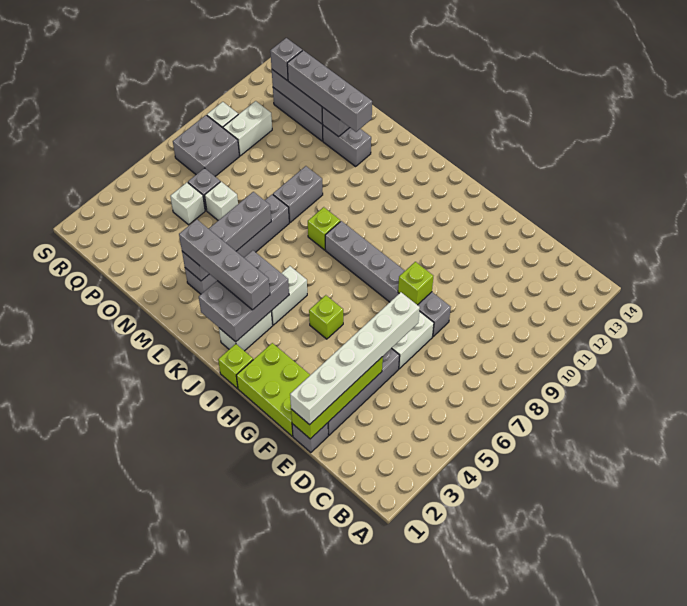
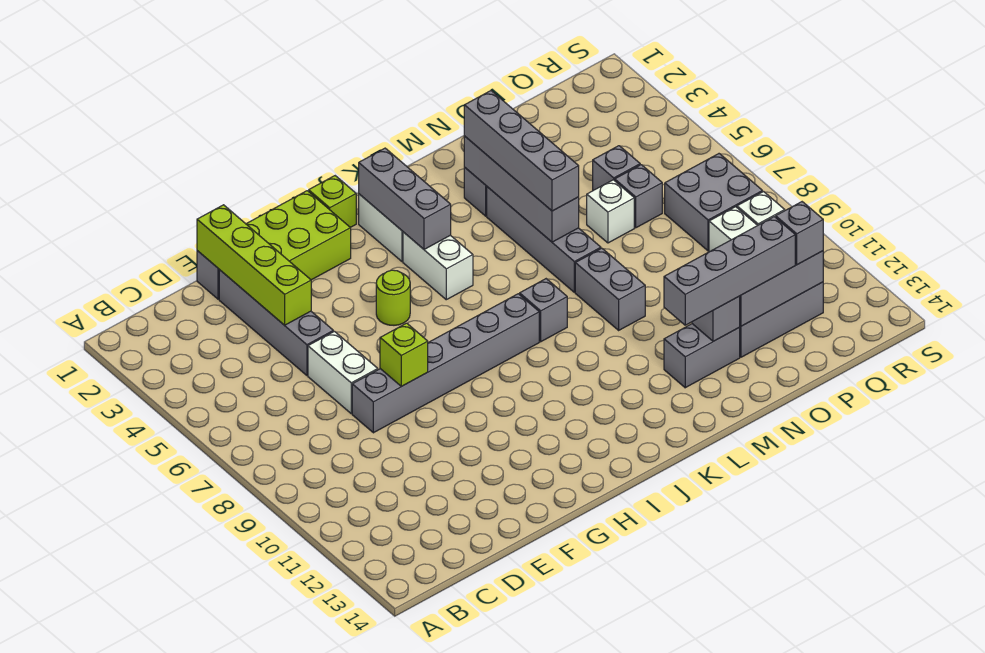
white brick E1:E6 level 3 -> none
lime brick H5 level 1 -> lime round brick H5 level 1
grey brick J2:K4 level 2 -> grey brick J2:J4 level 2
grey brick J3:M3 level 3 -> grey brick M3:M6 level 3
lime brick K8 level 1 -> grey brick K8 level 1
white brick P5 level 1 -> grey brick P5 level 1

